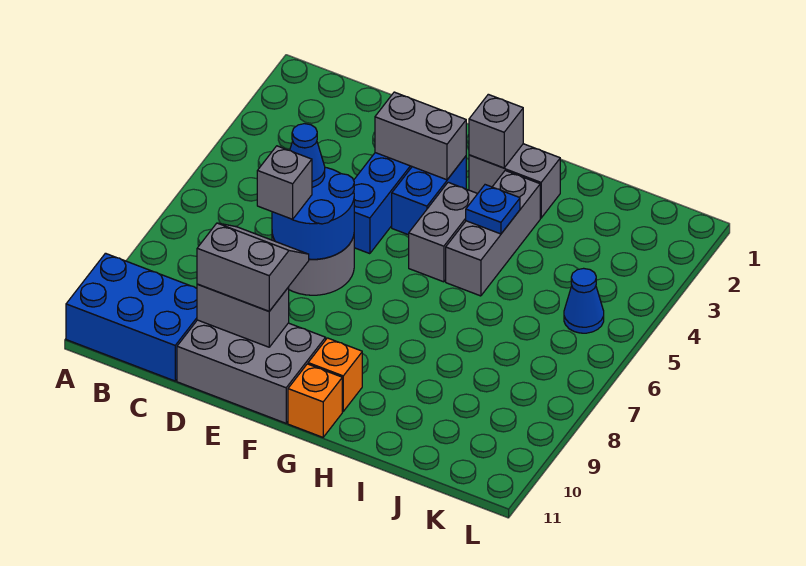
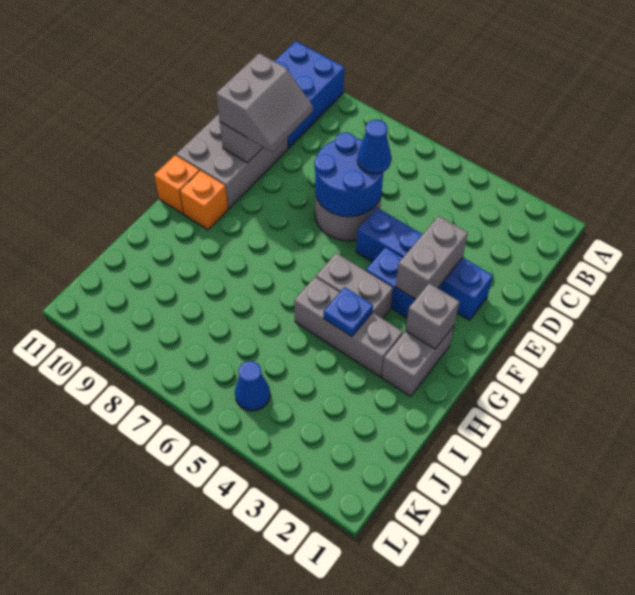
grey brick D7 level 3 -> none

